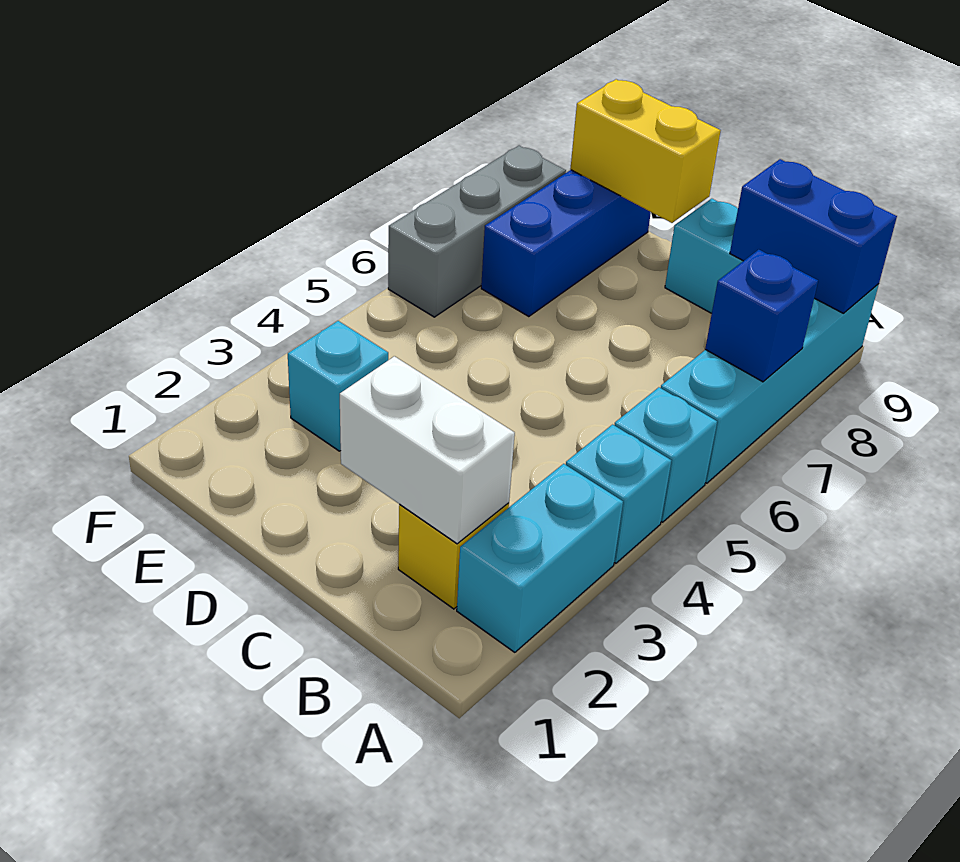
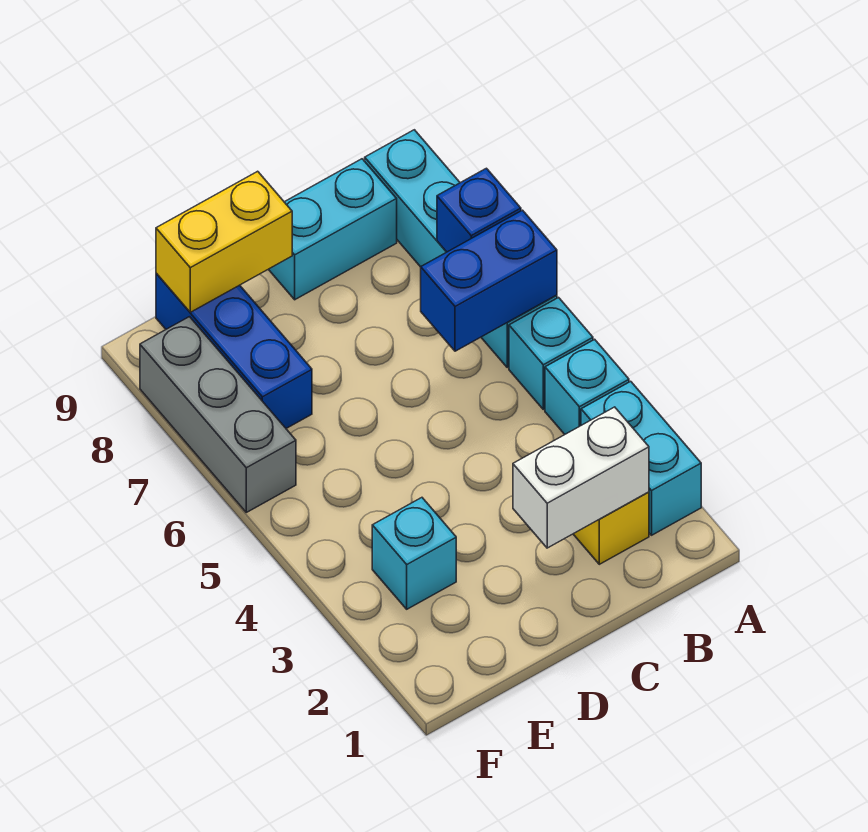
blue brick A9:B9 level 2 -> blue brick A6:B6 level 2

